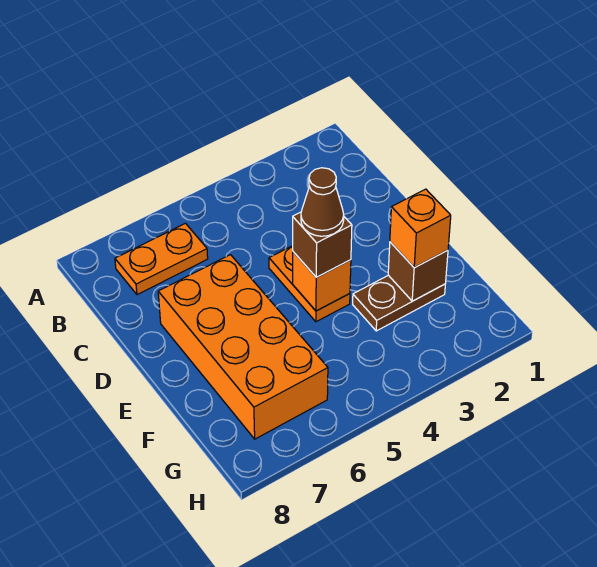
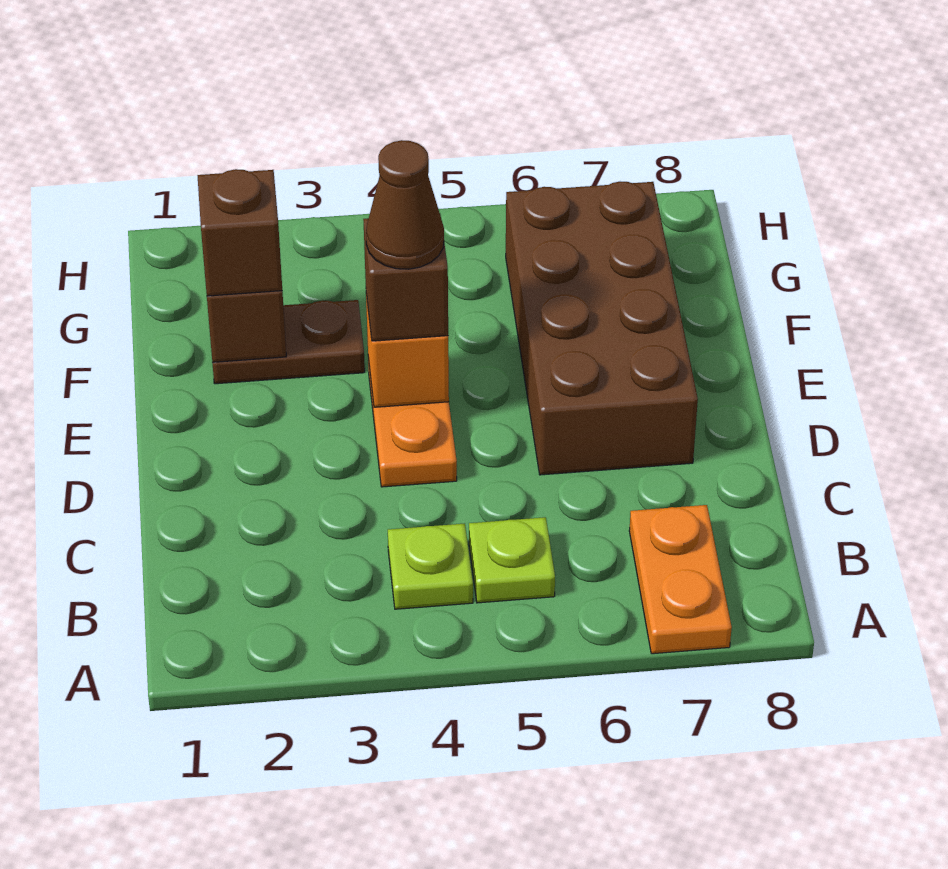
none -> lime plate B4 level 1
none -> lime plate B5 level 1
orange plate B6:B7 level 1 -> orange plate A7:B7 level 1
orange brick D6:G7 level 1 -> brown brick D6:G7 level 1
orange brick F2 level 3 -> brown brick F2 level 3

